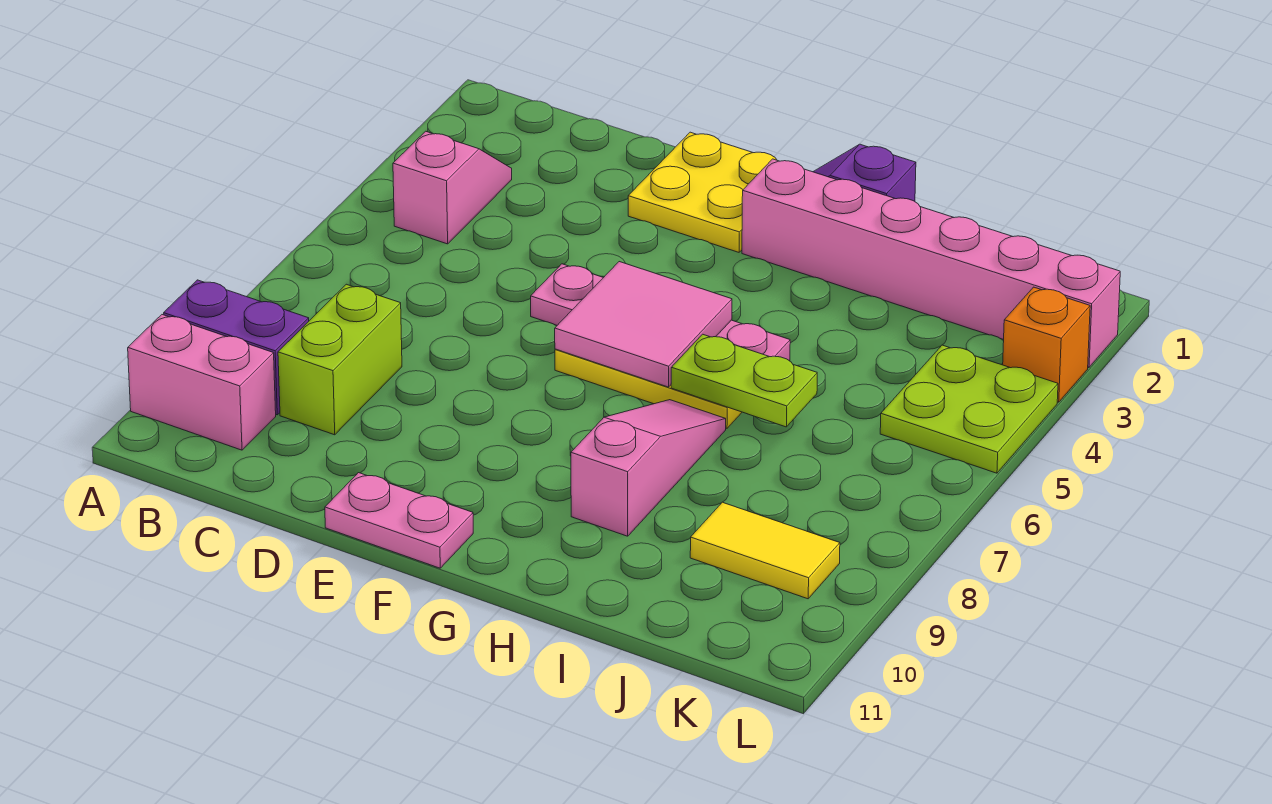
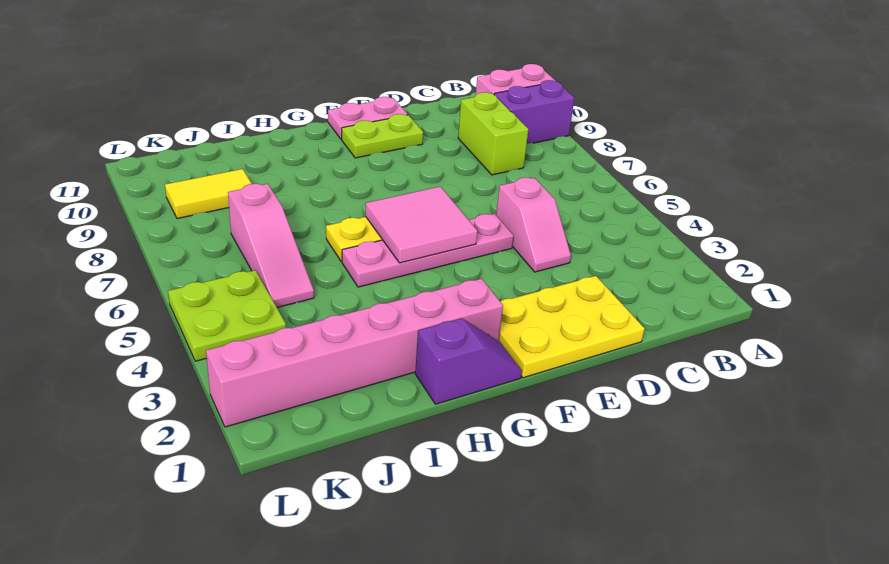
pink slope B3:B4 level 1 top 4 -> pink slope D4:D5 level 1 top 5
yellow plate E1:F2 level 1 -> yellow plate D1:F2 level 1
lime plate H6:I6 level 2 -> lime plate E10:F10 level 1
pink slope H7:H9 level 1 top 9 -> pink slope J5:J7 level 1 top 7
orange brick L3 level 1 -> none

